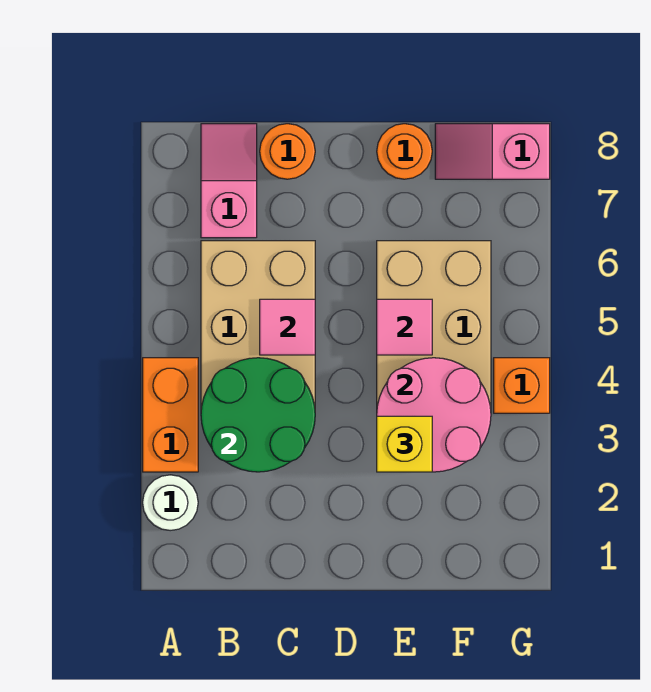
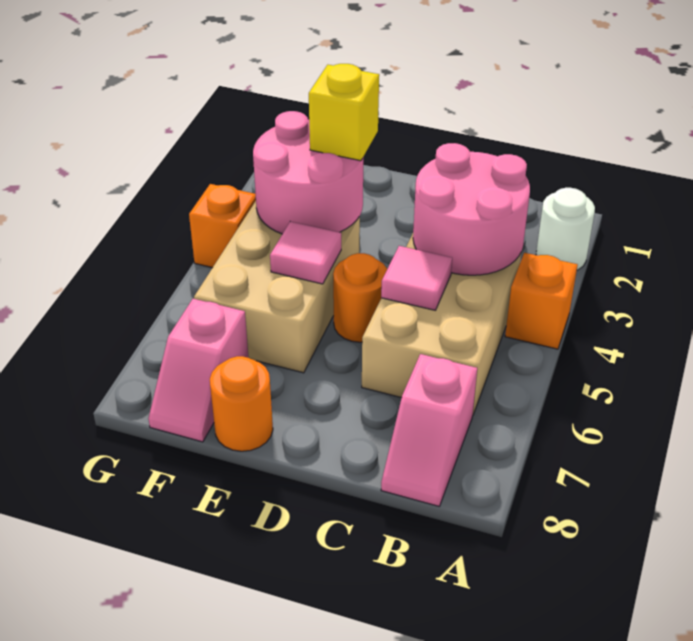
orange brick A3:A4 level 1 -> orange brick A4 level 1
green round brick B3:C4 level 2 -> pink round brick B3:C4 level 2
orange round brick C8 level 1 -> orange round brick D5 level 1
pink slope F8:G8 level 1 top G -> pink slope F7:F8 level 1 top 7

